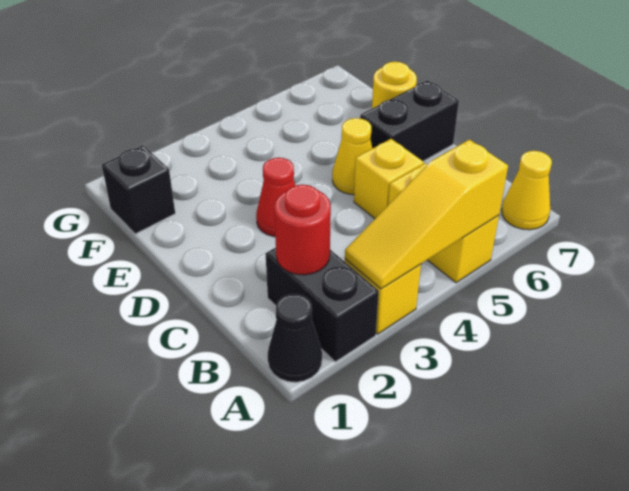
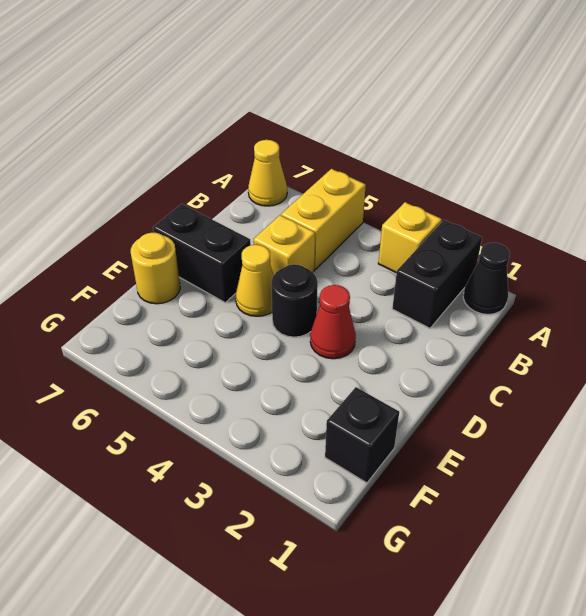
yellow slope A3:A5 level 2 top 5 -> none
red round brick B2 level 2 -> none
none -> black round brick D4 level 1

